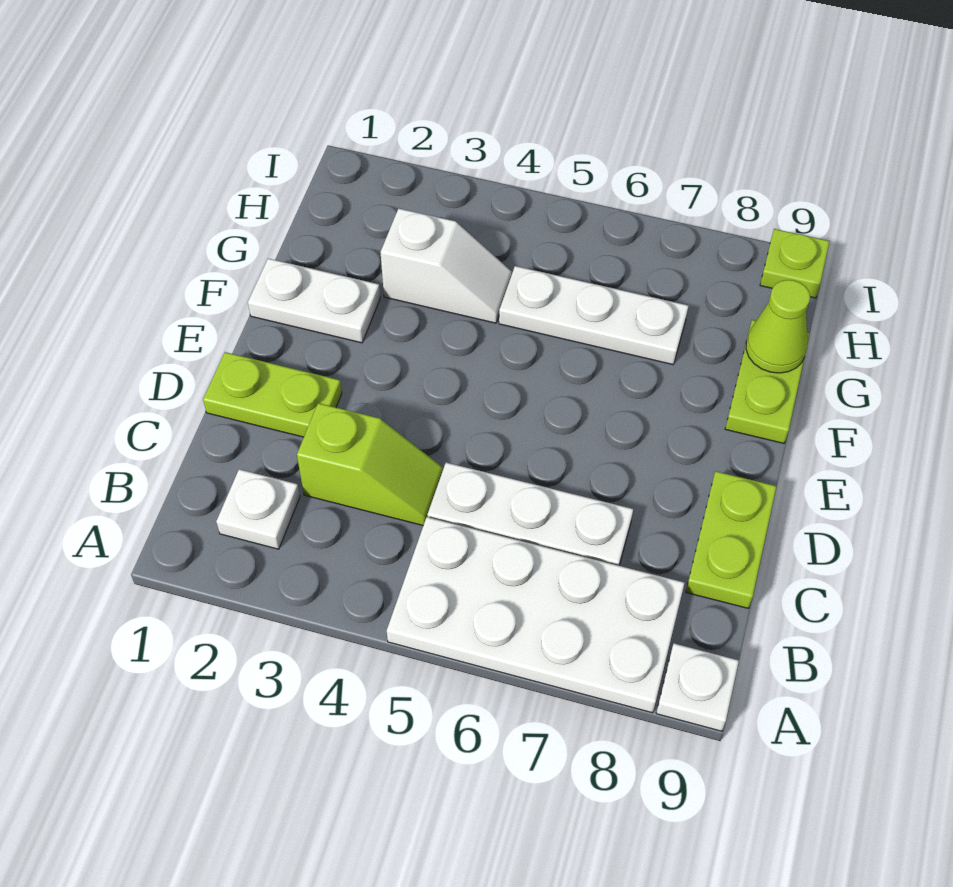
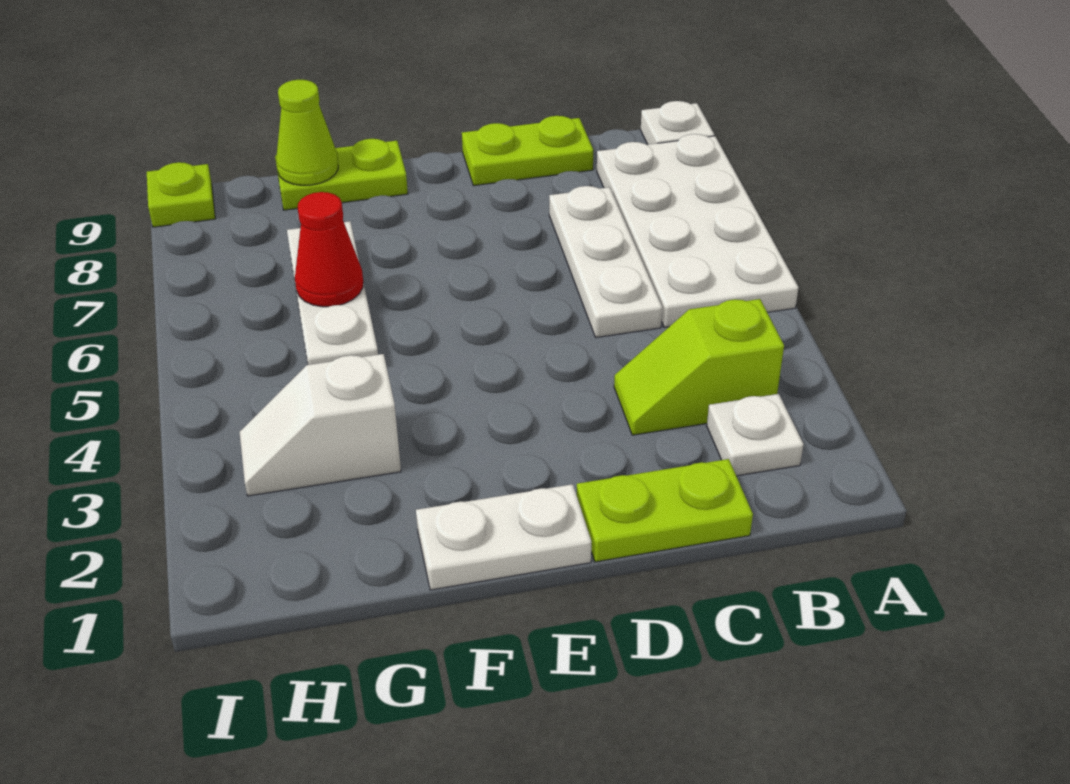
lime slope C3:C4 level 1 top 3 -> lime slope B3:C3 level 1 top B
lime plate D1:D2 level 1 -> lime plate C1:D1 level 1
white plate F1:F2 level 1 -> white plate E1:F1 level 1
white slope G3:G4 level 1 top 3 -> white slope G3:H3 level 1 top G
none -> red cone G6 level 2

